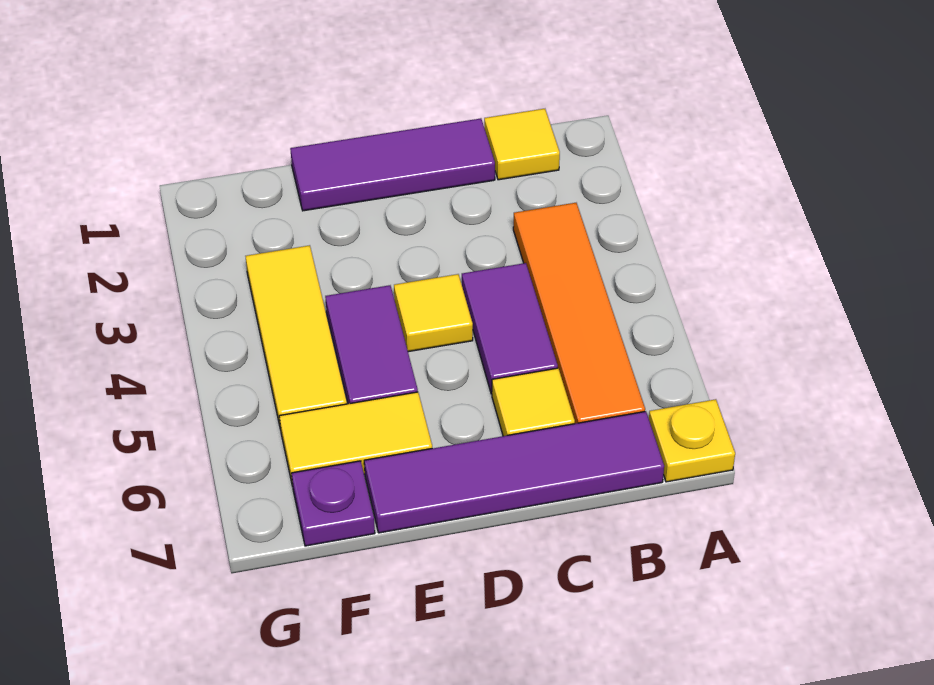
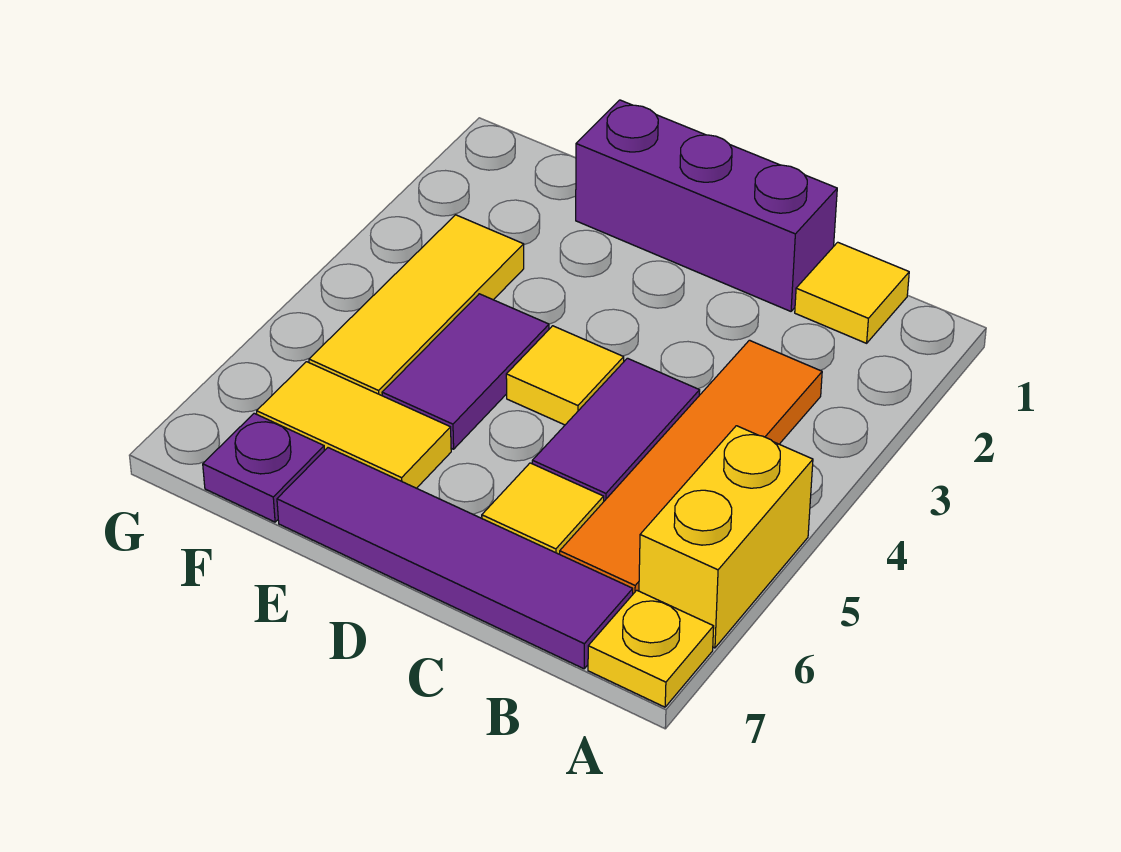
none -> yellow brick A5:A6 level 1
purple tile C1:E1 level 1 -> purple brick C1:E1 level 1

